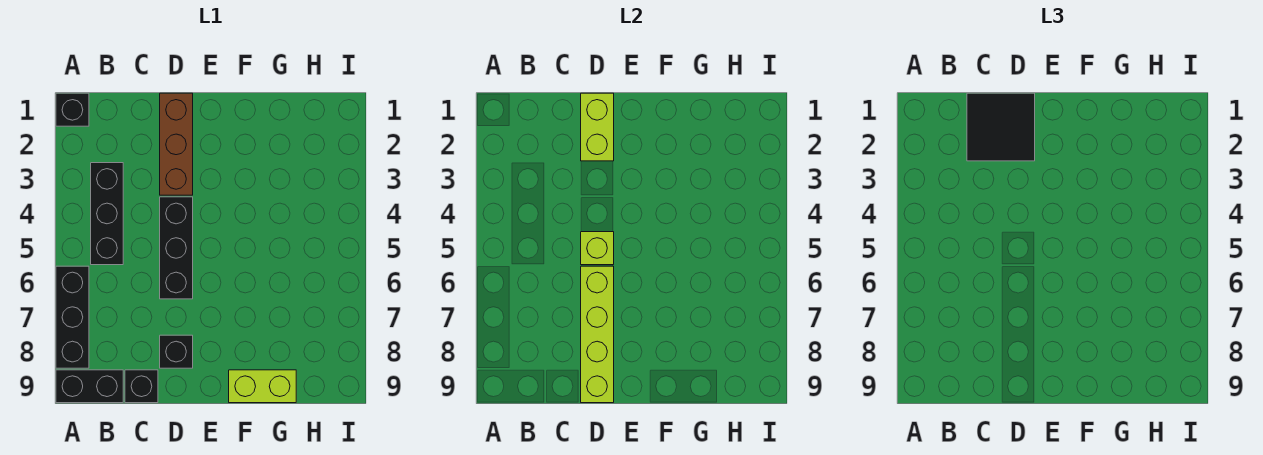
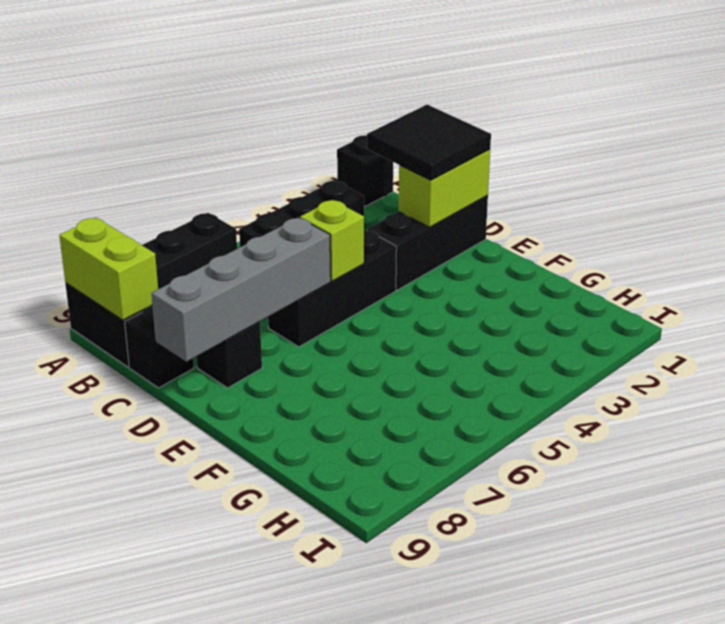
brown brick D1:D3 level 1 -> black brick D1:D3 level 1
lime brick D6:D9 level 2 -> grey brick D6:D9 level 2
lime brick F9:G9 level 1 -> lime brick A9:B9 level 2

